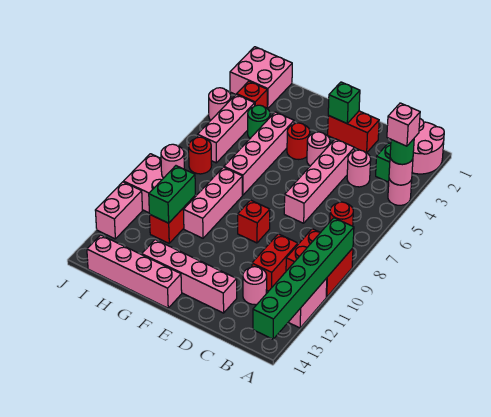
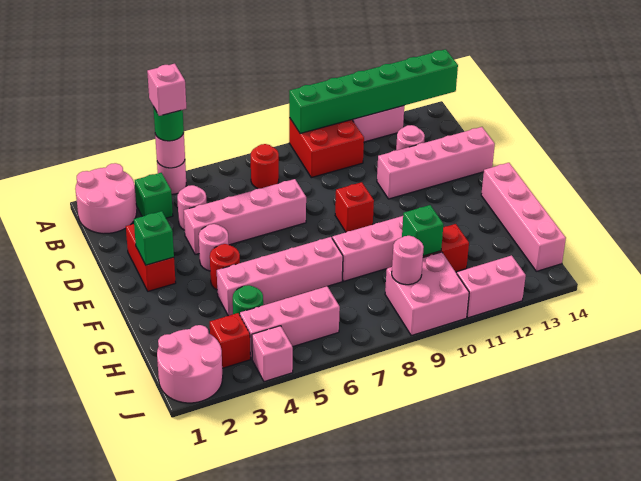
red brick C10:C11 level 1 -> none
pink brick D13:G13 level 1 -> pink brick D11:D14 level 1
green brick H10:H11 level 2 -> green brick H10 level 2
pink brick I1:J2 level 1 -> pink round brick I1:J2 level 1
red round brick I7 level 1 -> none
pink round brick J4 level 1 -> pink brick J4 level 1

